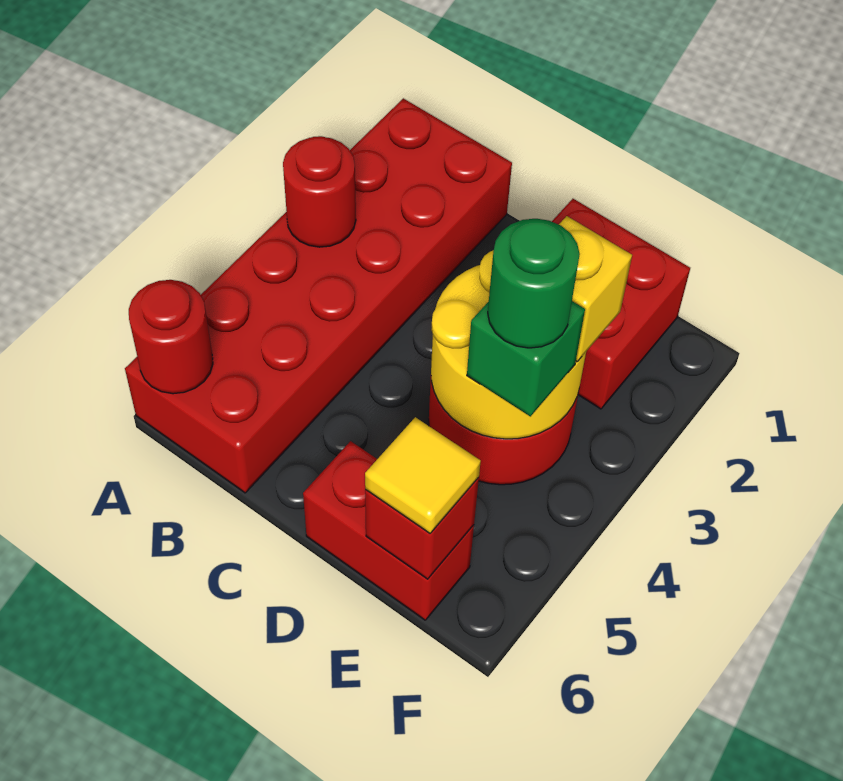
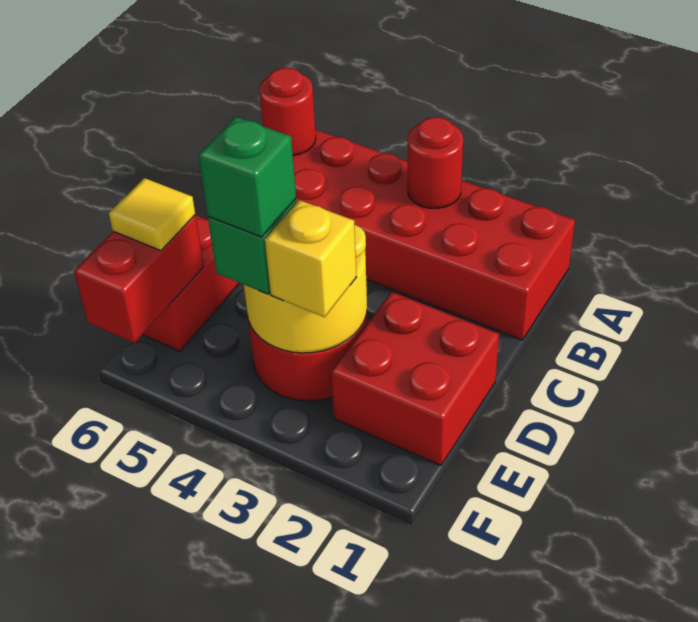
green round brick E4 level 4 -> green brick E4 level 4
red brick E6 level 2 -> red brick E6:F6 level 2

